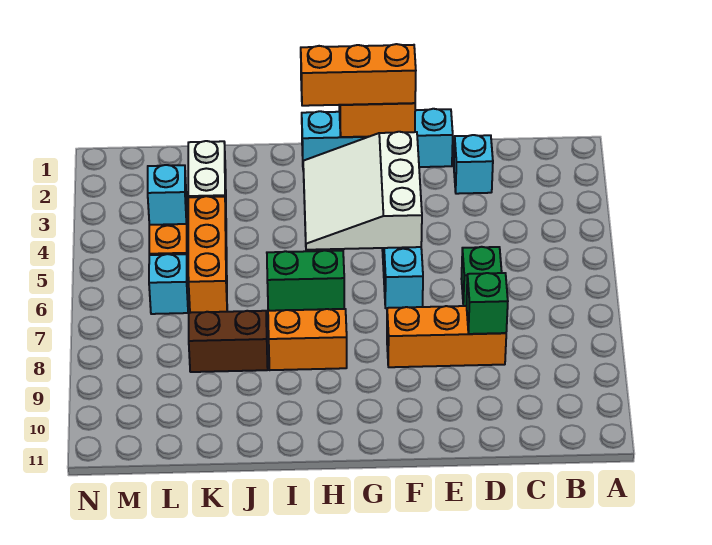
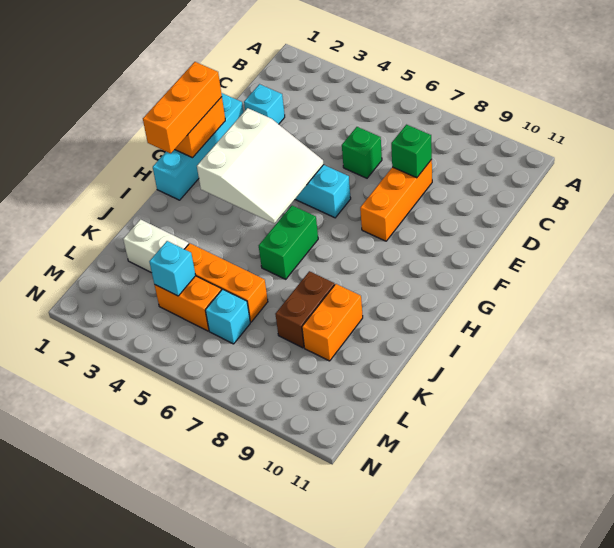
white slope F3:H5 level 2 top F -> white slope F3:H5 level 2 top 3
orange brick H8:I8 level 1 -> orange brick J9:K9 level 1

